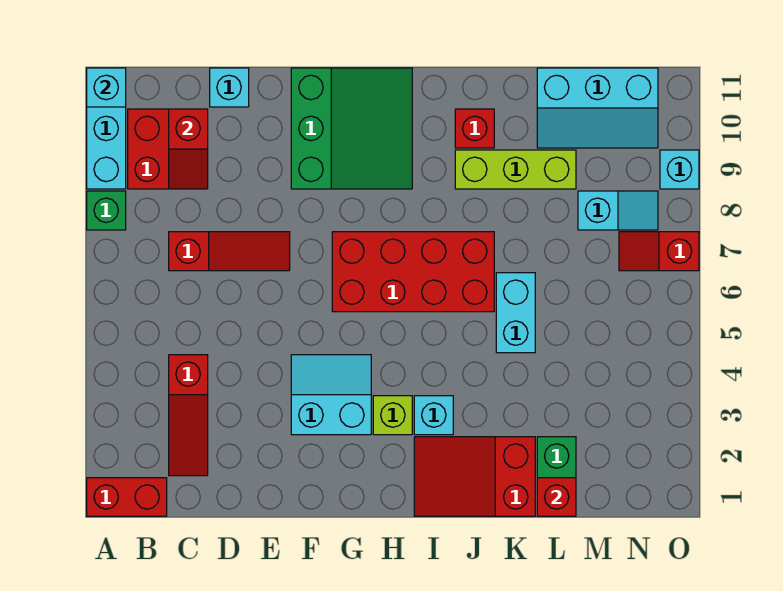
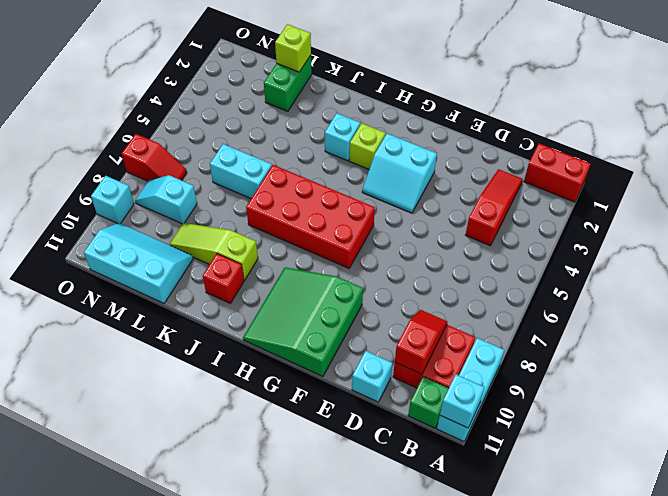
green brick A8 level 1 -> green brick B11 level 1
red slope C7:E7 level 1 top C -> none
red slope I1:K2 level 1 top K -> none
lime brick J9:L9 level 1 -> lime slope J9:L9 level 1 top J
cyan brick K5:K6 level 1 -> cyan brick K6:L6 level 1
red brick L1 level 2 -> lime brick L1 level 2

